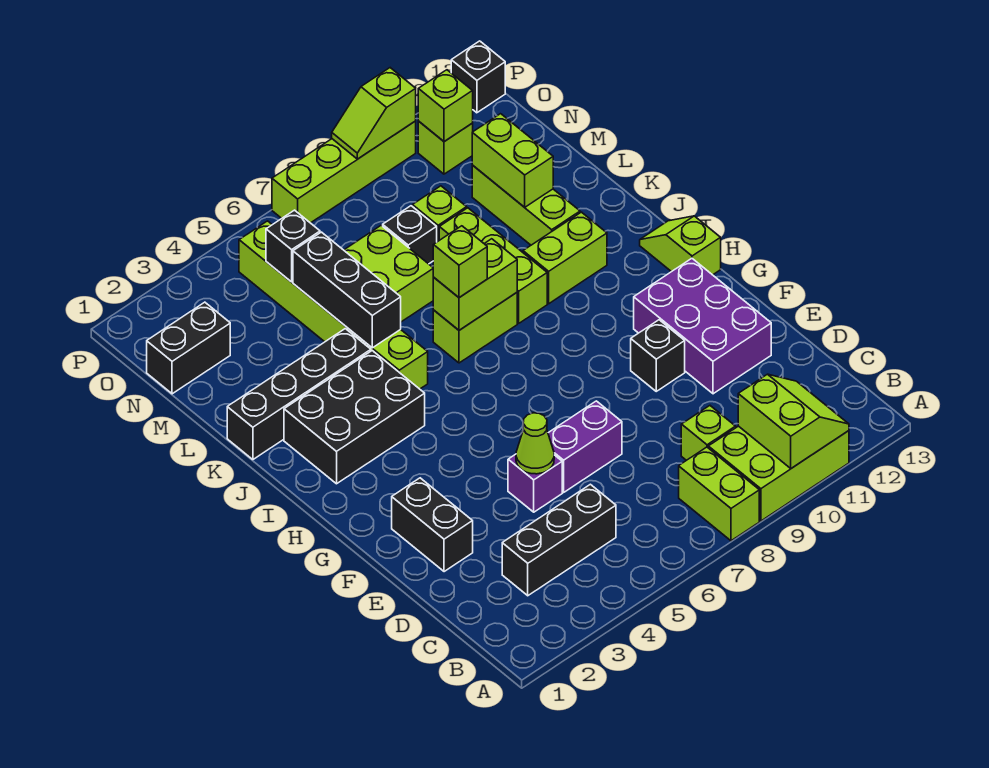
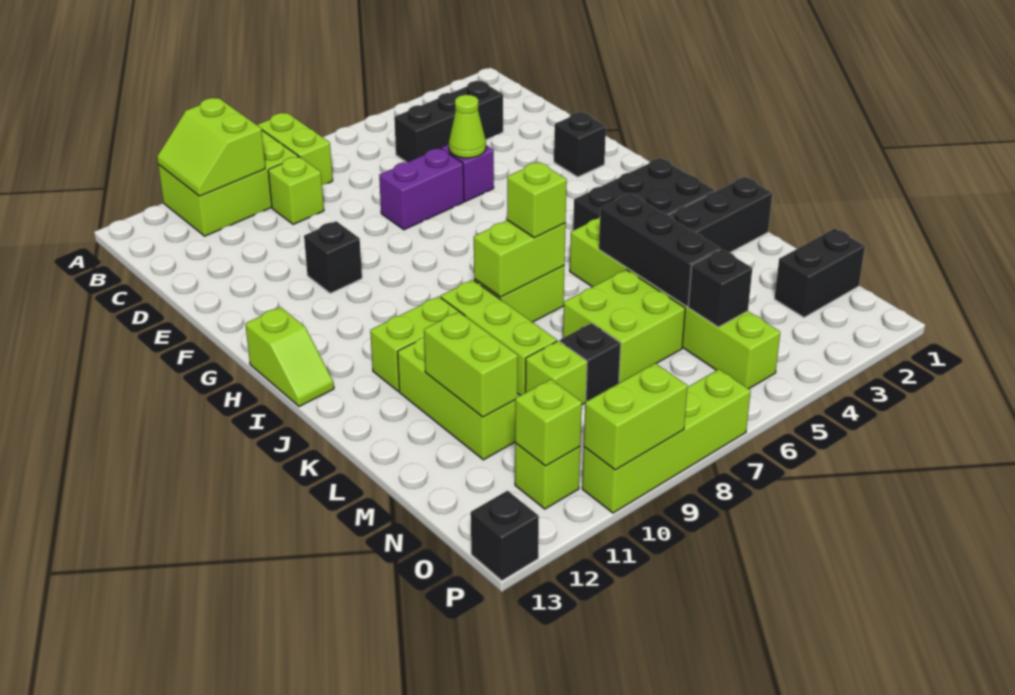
black brick E2:F2 level 1 -> black brick F2 level 1
purple brick E11:G12 level 1 -> none
lime slope P9:P10 level 2 top 10 -> lime brick P9:P10 level 2

